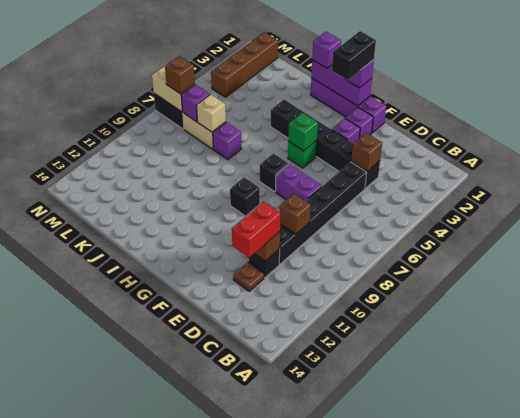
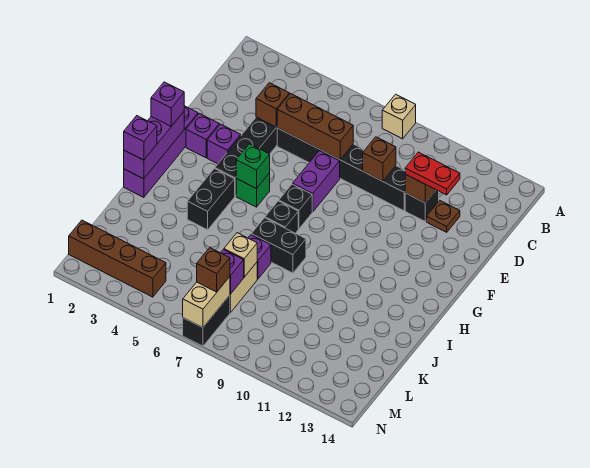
none -> tan brick A8 level 1
none -> brown brick D5:D7 level 2
red brick D11:D12 level 3 -> red plate D11:D12 level 3
black brick G1:G2 level 4 -> black brick I7:I8 level 1
black brick G9 level 1 -> black brick H7 level 1

